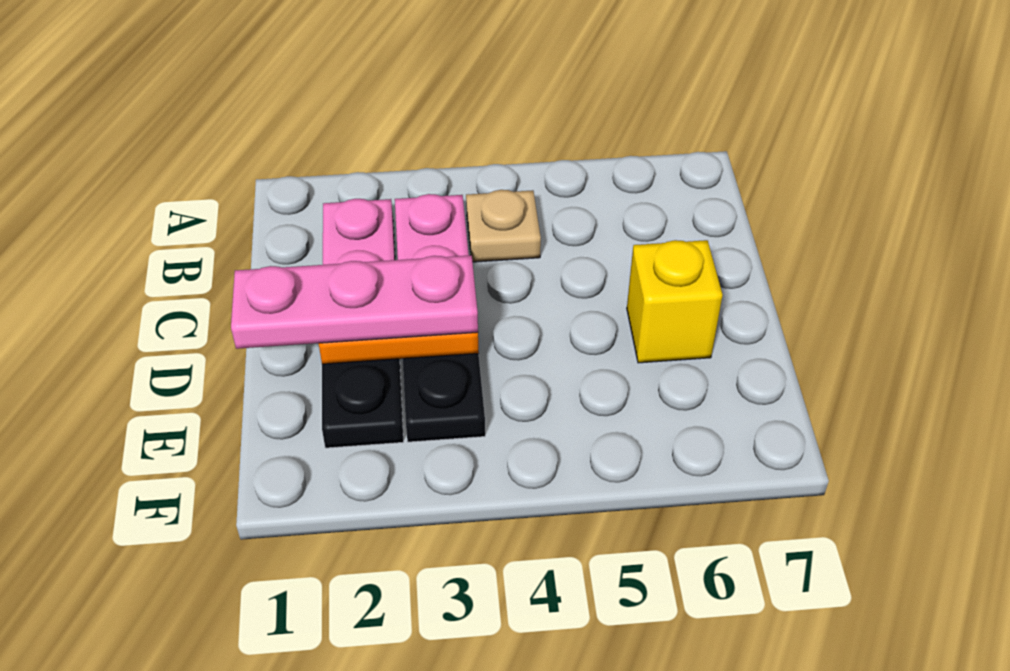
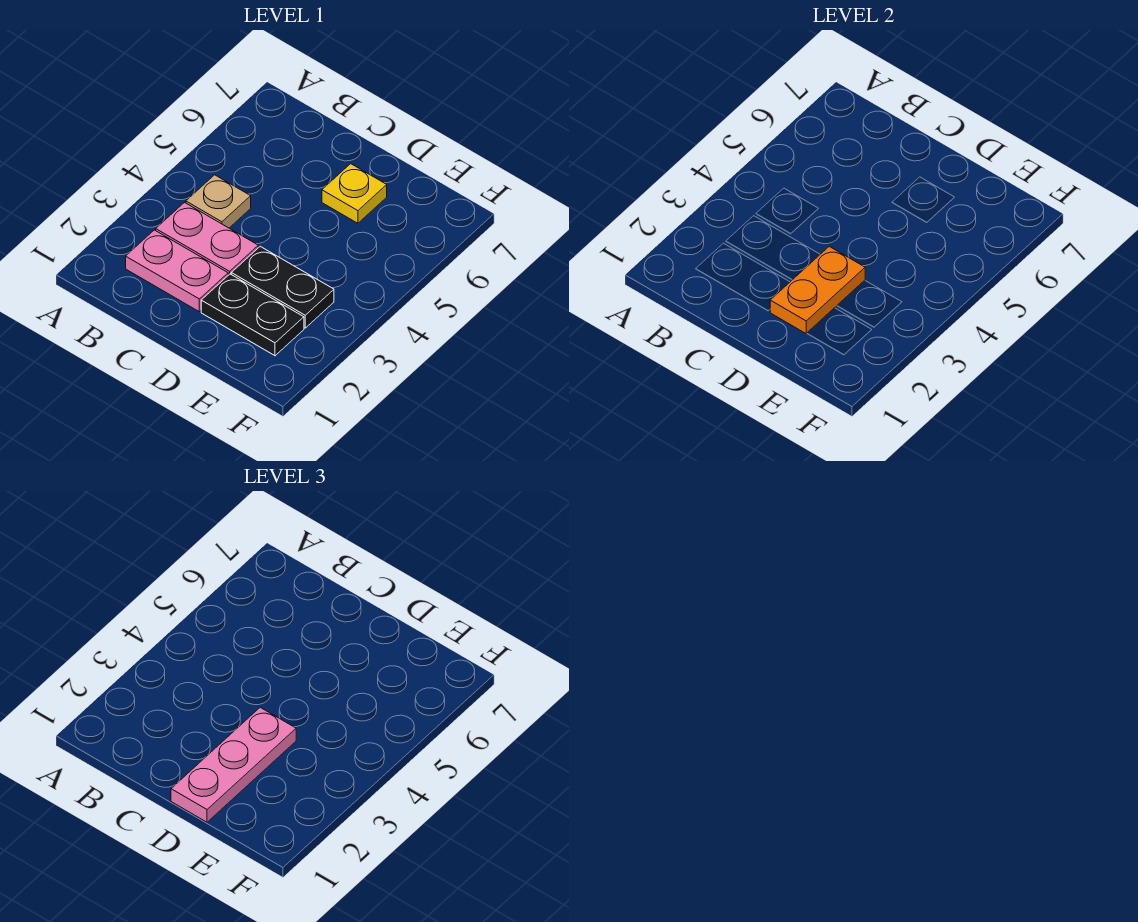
yellow brick D6 level 1 -> yellow plate D6 level 1

